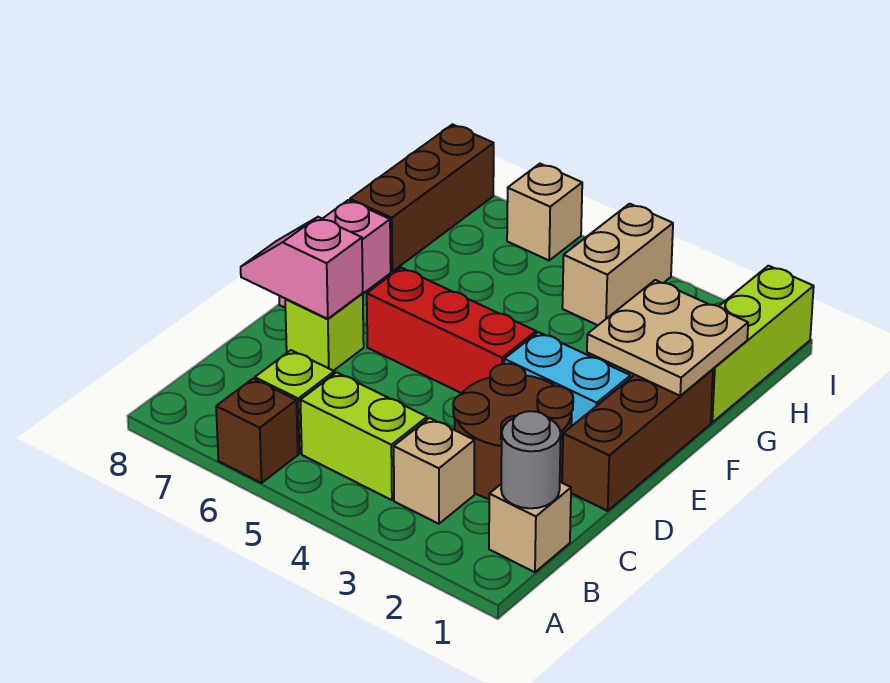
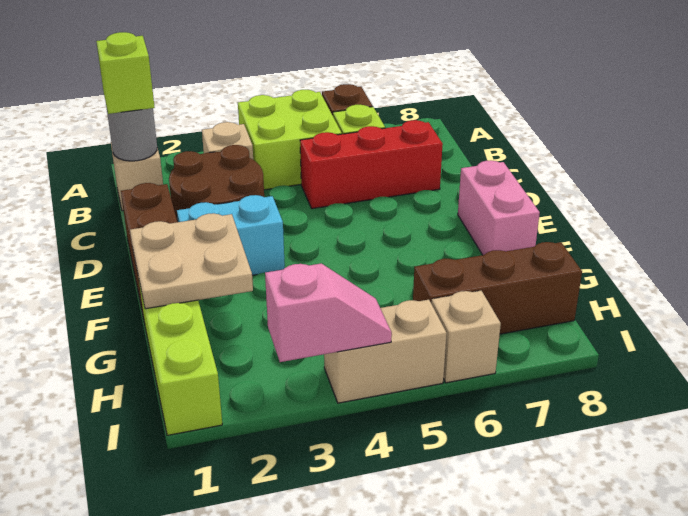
lime brick B4:B5 level 1 -> lime brick A4:B5 level 1
lime brick D7 level 1 -> lime brick B1 level 3
pink slope D7:D8 level 2 top 7 -> pink slope I3:I4 level 2 top 3
red brick E4:E6 level 1 -> red brick C5:C7 level 1
brown brick G8:I8 level 1 -> brown brick H6:H8 level 1
tan brick H4:I4 level 1 -> tan brick I4:I5 level 1

